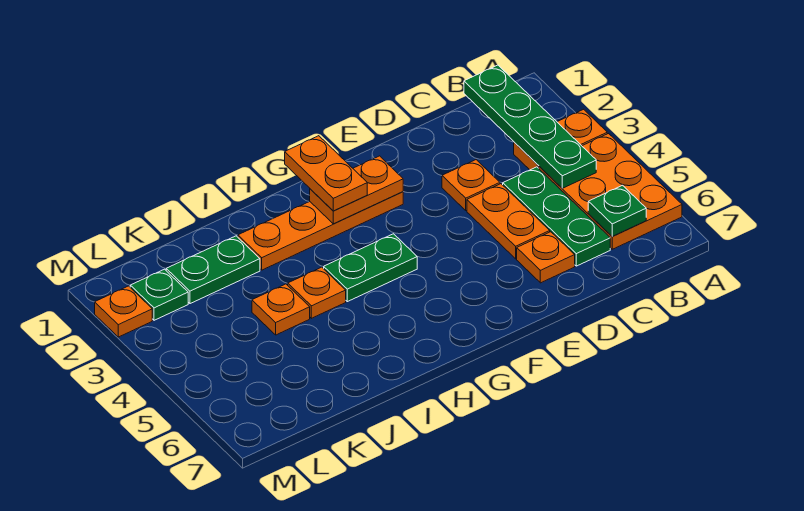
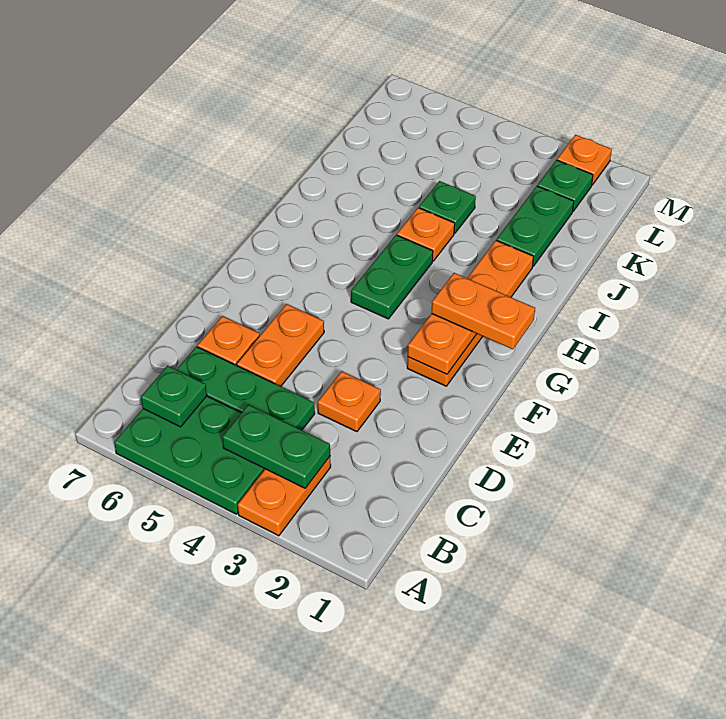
orange plate A4:B6 level 1 -> green plate A4:B6 level 1
green plate B1:B4 level 2 -> green plate B3:B4 level 2
orange plate D4:D5 level 1 -> orange plate D5:E5 level 1
orange plate J4 level 1 -> green plate J4 level 1

